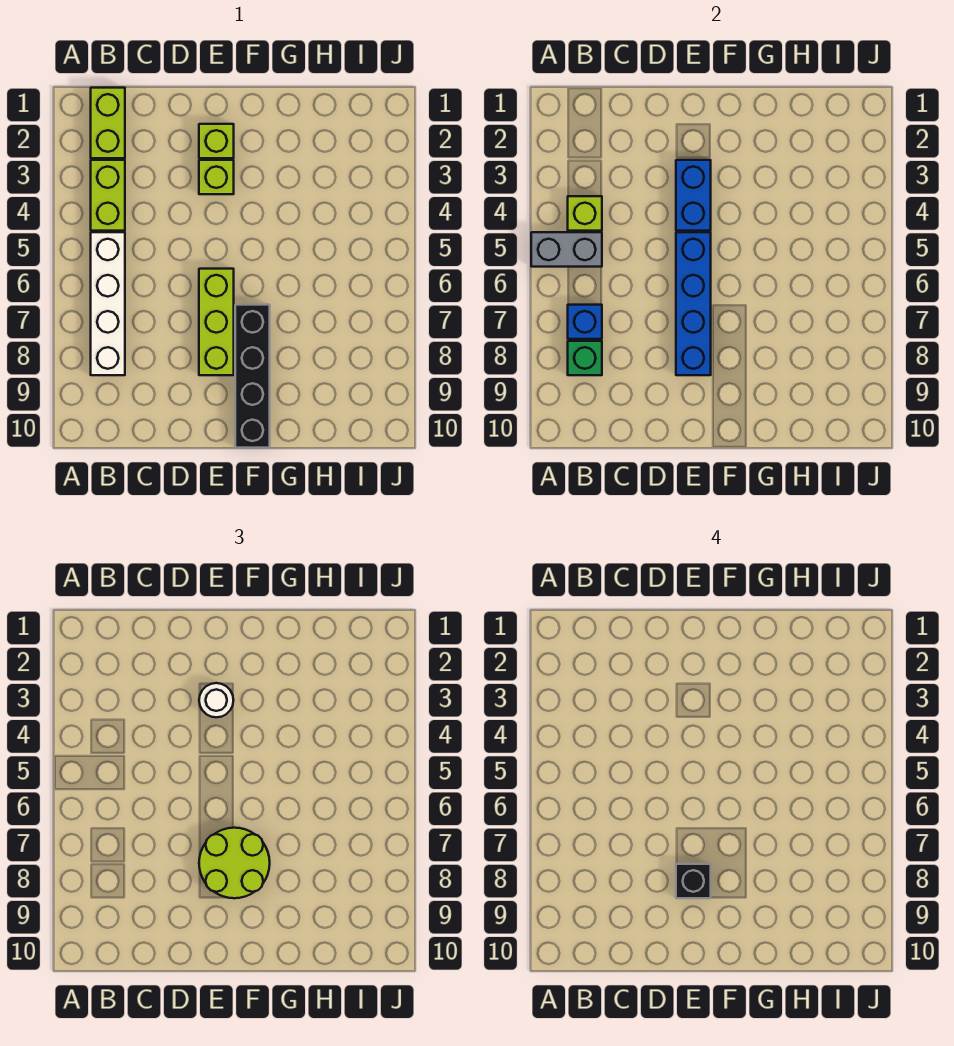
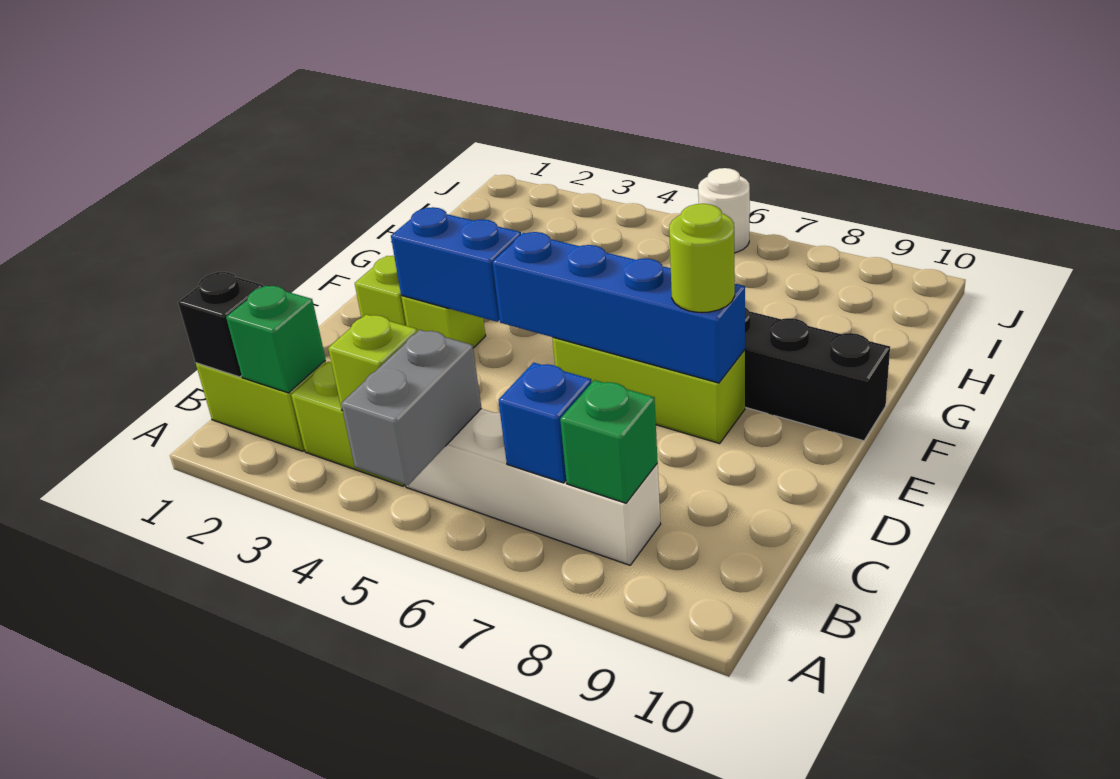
none -> green brick B2 level 2
white round brick E3 level 3 -> white round brick J6 level 1
lime round brick E7:F8 level 3 -> lime round brick E8 level 3
black brick E8 level 4 -> black brick B1 level 2

